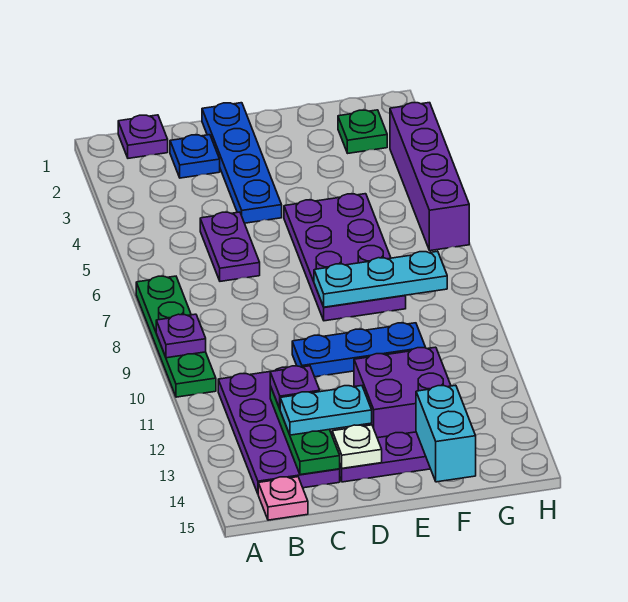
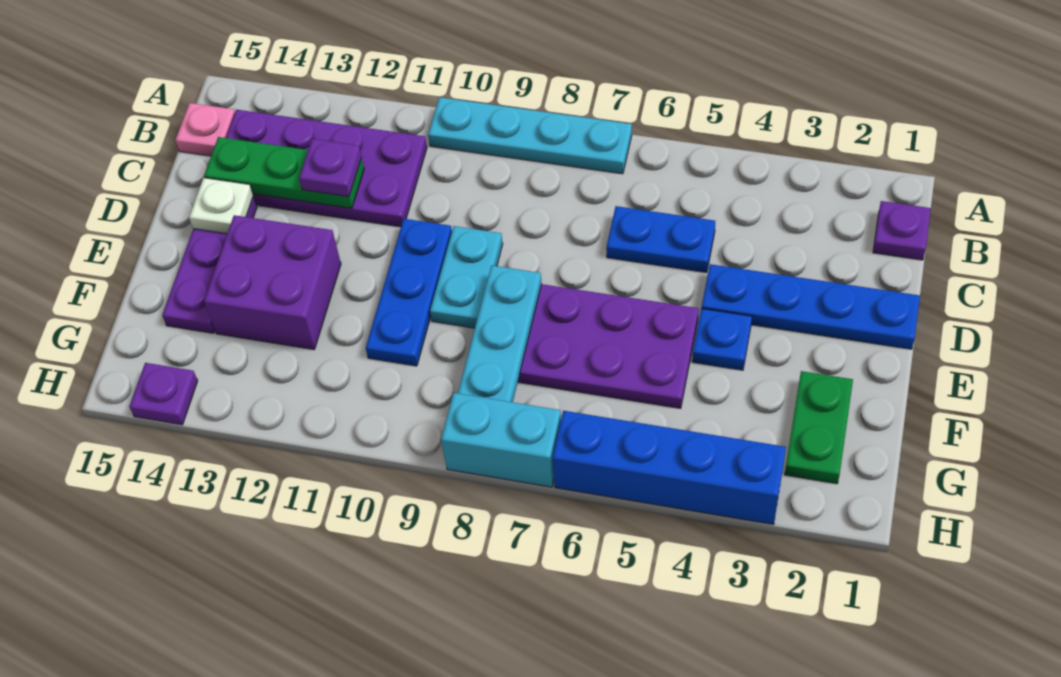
green plate A7:A10 level 1 -> cyan plate A7:A10 level 1
purple plate A9 level 2 -> purple plate H14 level 1
blue plate C2 level 1 -> blue plate E4 level 1
purple plate C5:C6 level 1 -> blue plate C5:C6 level 1
cyan plate C13:D13 level 3 -> cyan plate D9:E9 level 1
cyan brick F14:F15 level 2 -> cyan brick H7:H8 level 1
green plate G2 level 1 -> green plate F2:G2 level 1
purple brick H3:H6 level 1 -> blue brick H3:H6 level 1

